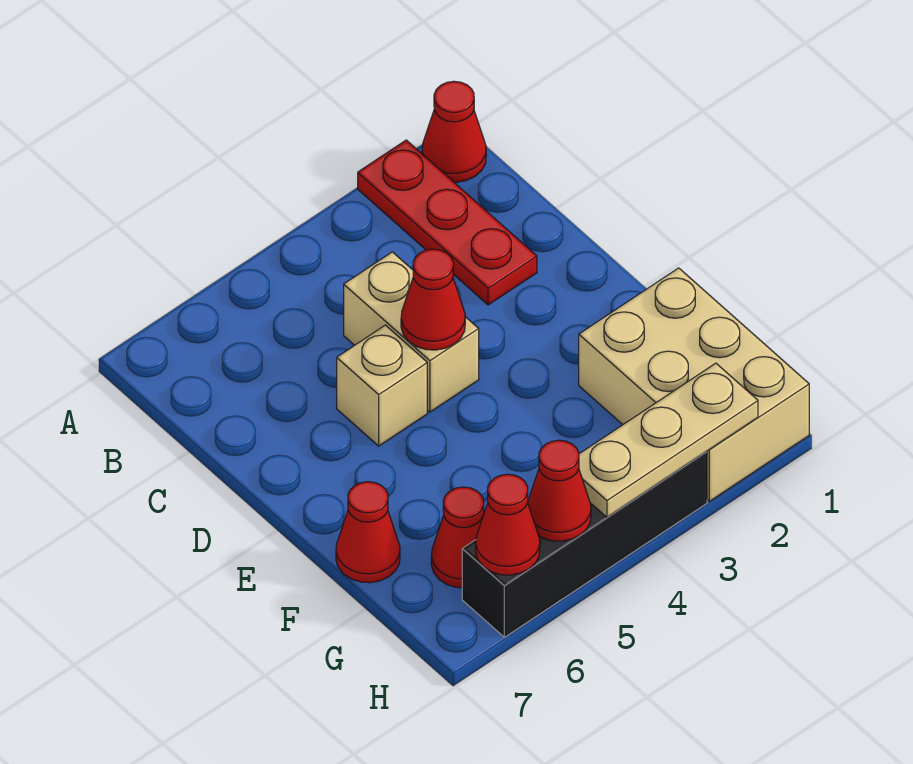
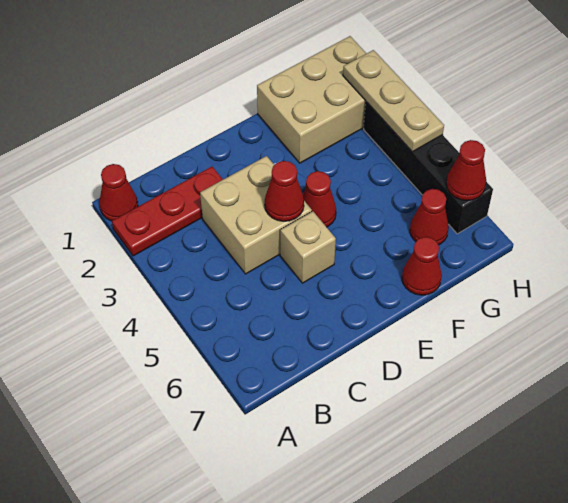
tan brick C4:D4 level 1 -> tan brick C3:D4 level 1
red cone H5 level 2 -> red cone E4 level 1

